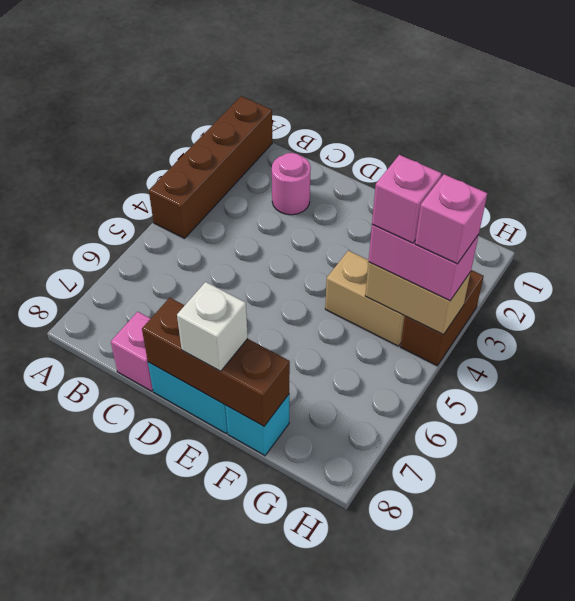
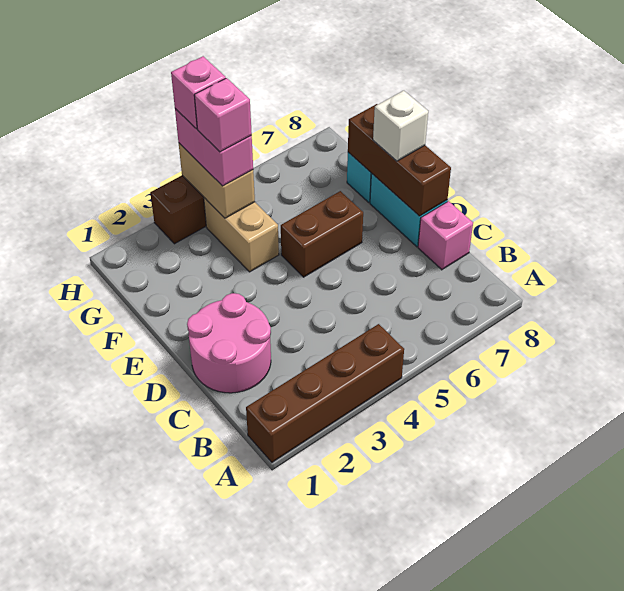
pink round brick C2 level 1 -> pink round brick C1:D2 level 1
none -> brown brick E5:E6 level 1

